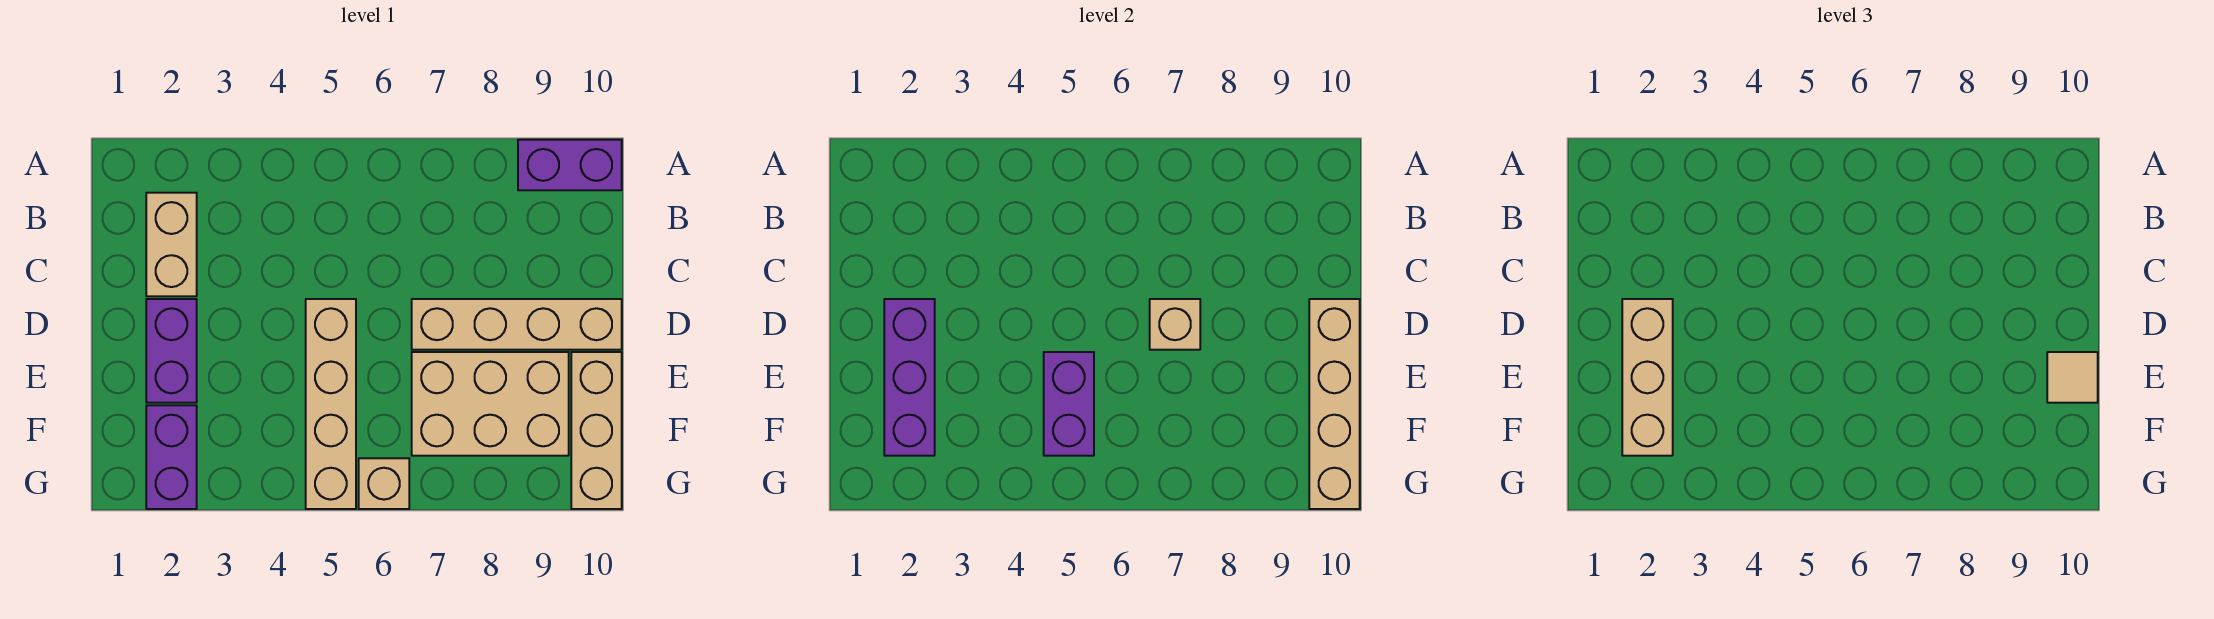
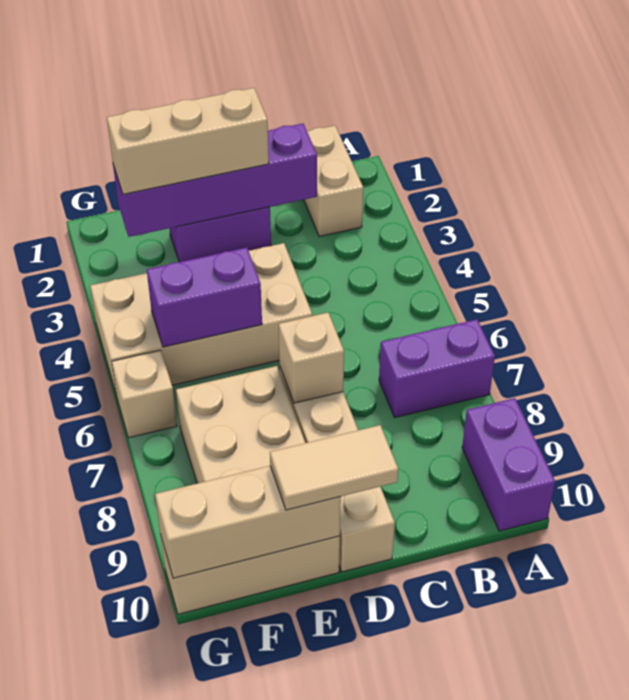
tan brick B2:C2 level 1 -> tan brick B1:B2 level 1
purple brick D2:F2 level 2 -> purple brick C2:F2 level 2
tan brick D5:G5 level 1 -> tan brick D4:G5 level 1
tan brick D10:G10 level 2 -> tan brick E10:G10 level 2
tan tile E10 level 3 -> tan tile D10:E10 level 3
purple brick F2:G2 level 1 -> purple brick A7:B7 level 1

